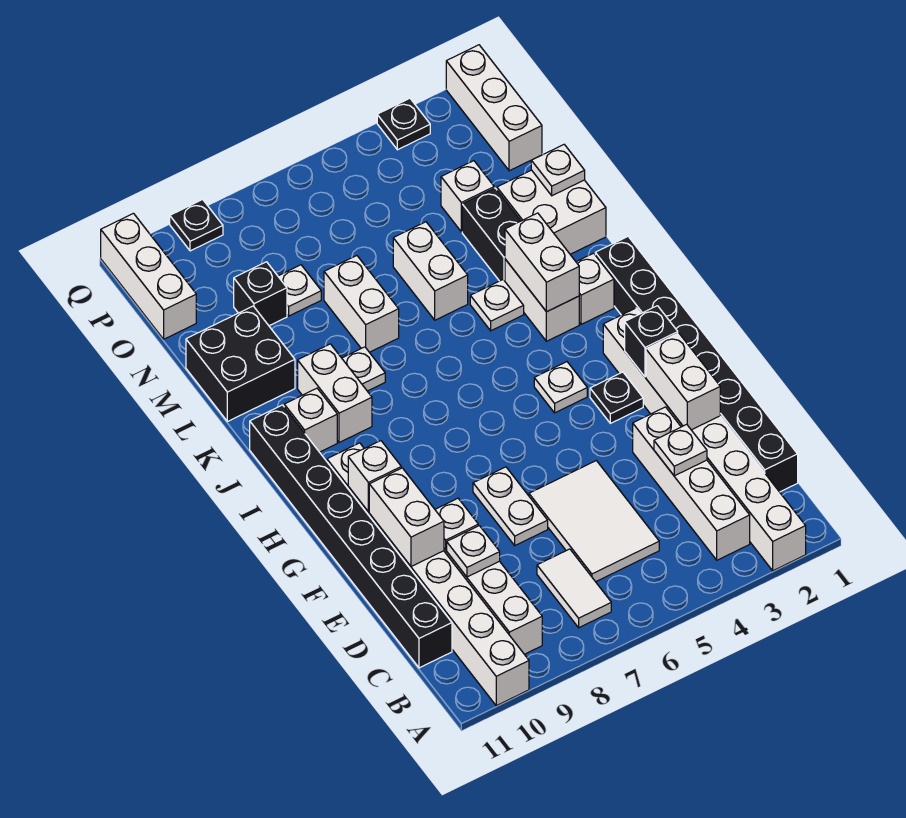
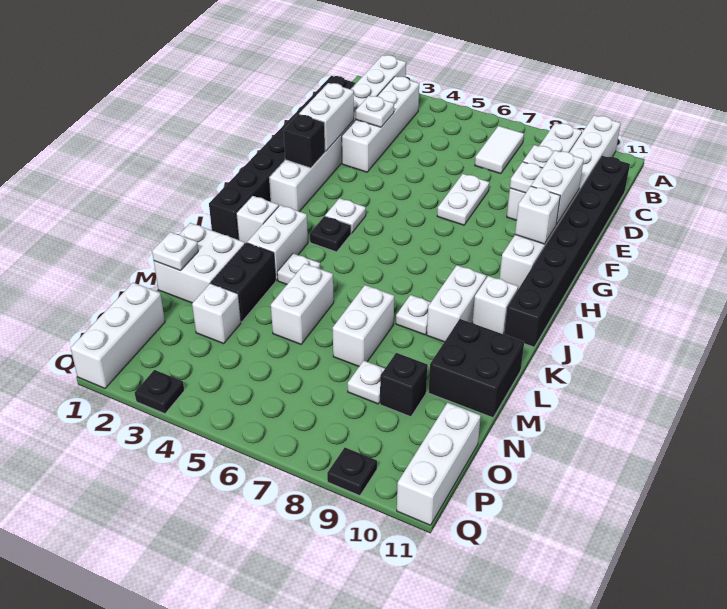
white tile C5:E6 level 1 -> none
black plate G3 level 1 -> black plate I4 level 1
white brick J3:K3 level 2 -> none

